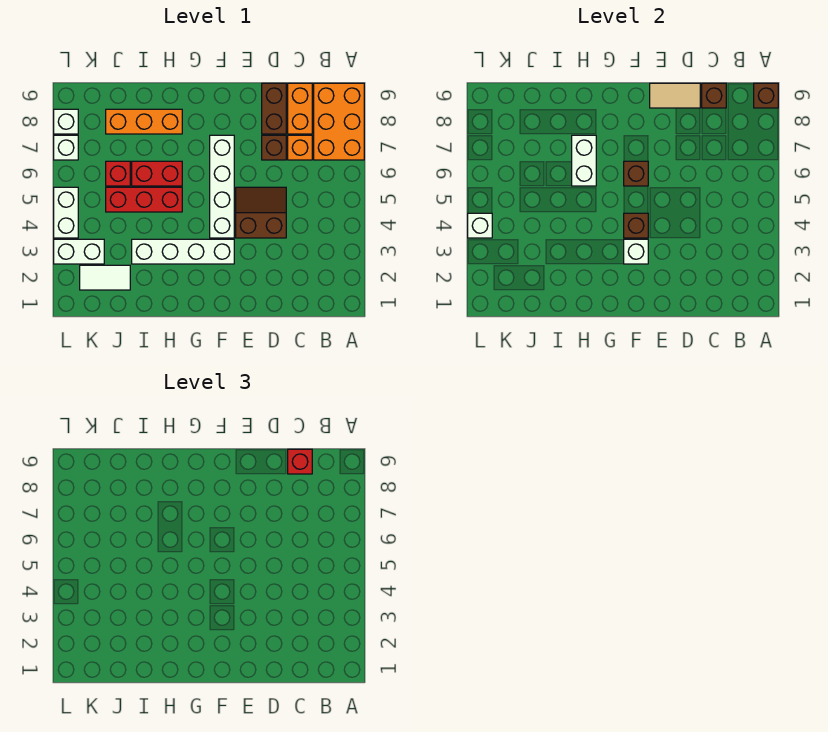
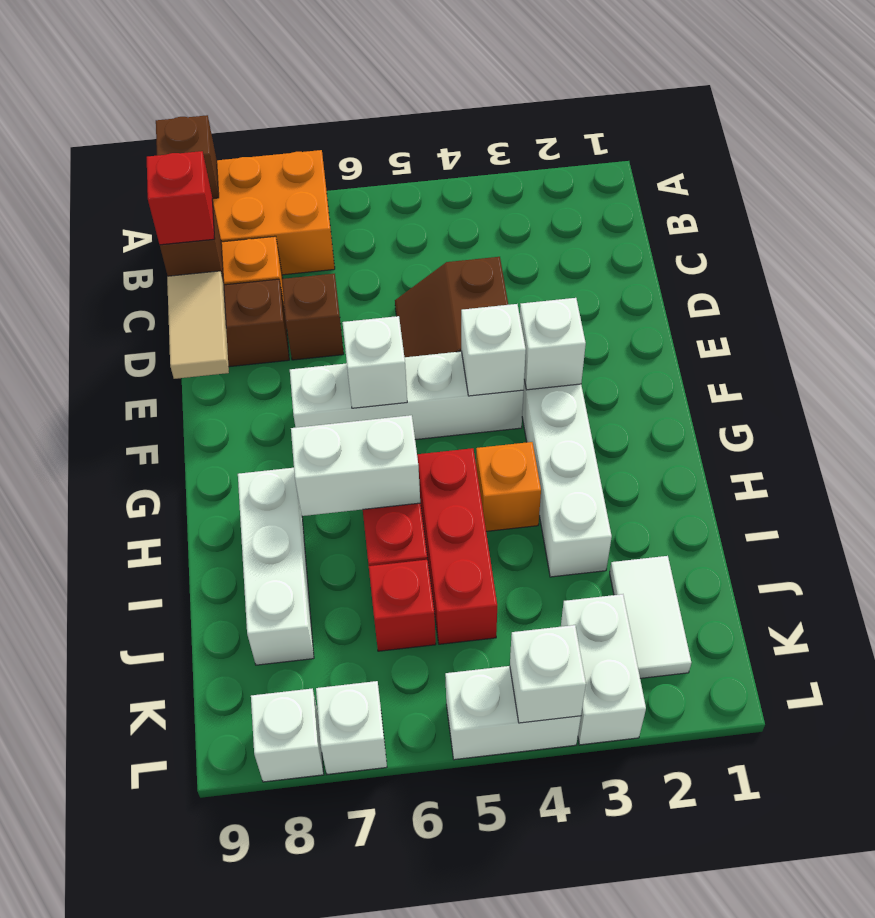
orange brick C7 level 1 -> orange brick H4 level 1
brown brick F4 level 2 -> white brick F4 level 2
brown brick F6 level 2 -> white brick F6 level 2
orange brick H8:J8 level 1 -> white brick H8:J8 level 1

